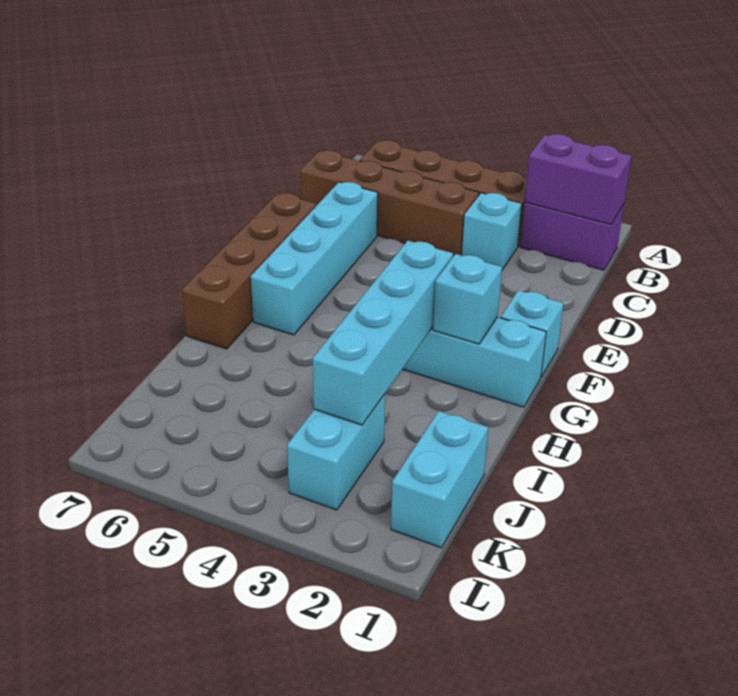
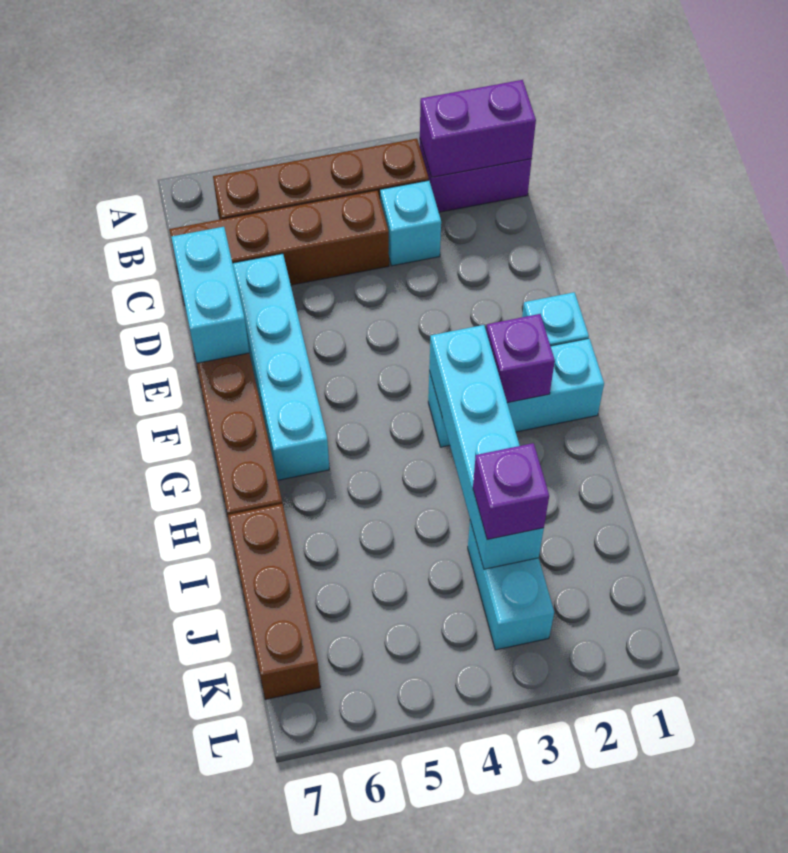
cyan brick G2 level 2 -> purple brick G2 level 2
none -> brown brick I7:K7 level 1
cyan brick J1:K1 level 1 -> cyan brick D7:E7 level 2
none -> purple brick J3 level 3

